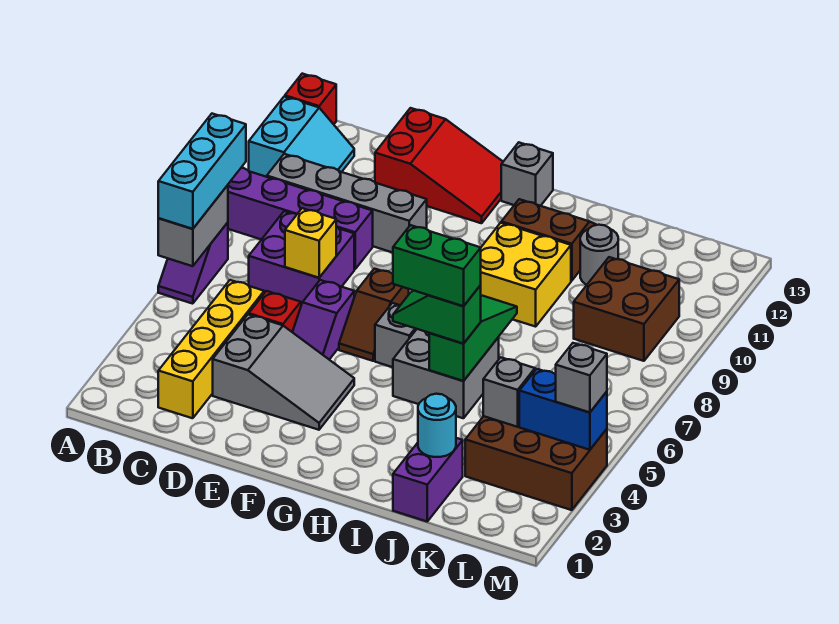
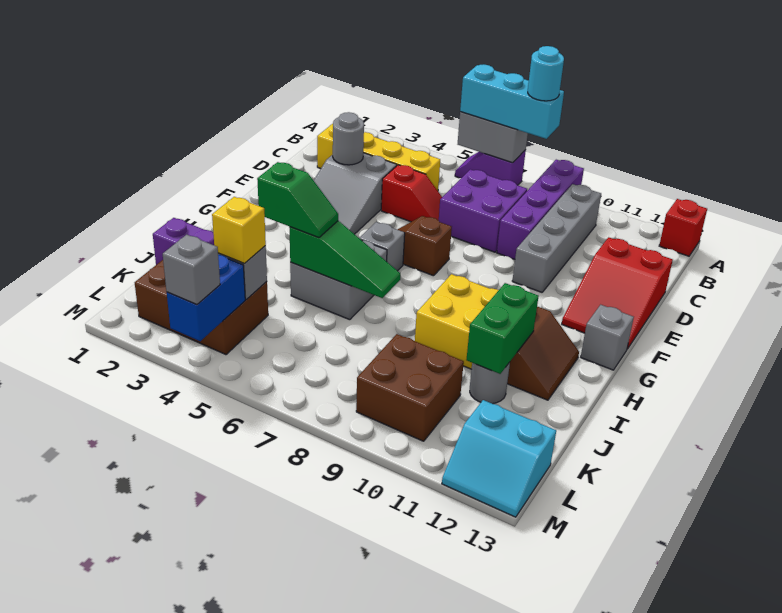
cyan slope A11:B12 level 1 top A -> cyan slope L12:M13 level 1 top L
none -> grey round brick D3 level 2
yellow brick D7 level 2 -> yellow brick K4 level 3
purple slope E5:E6 level 1 top 6 -> none
green slope H5:I5 level 3 top I -> green slope I4:I5 level 3 top 4
green brick H5:I5 level 4 -> green brick I11:J11 level 2
cyan round brick J2 level 2 -> cyan round brick A8 level 4
brown brick K3:M4 level 1 -> brown brick K2:L4 level 1

